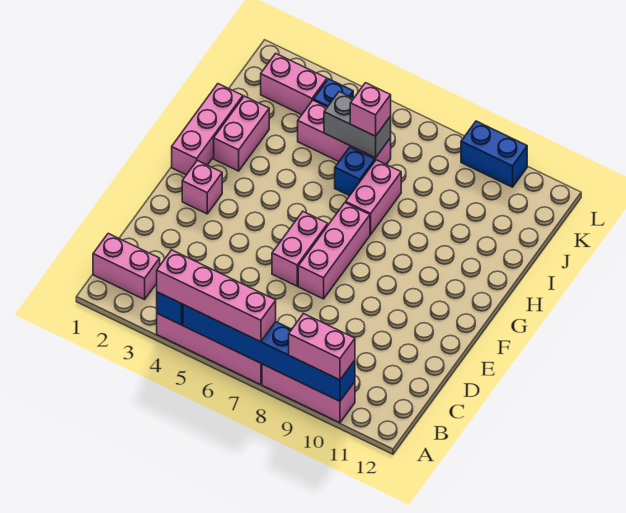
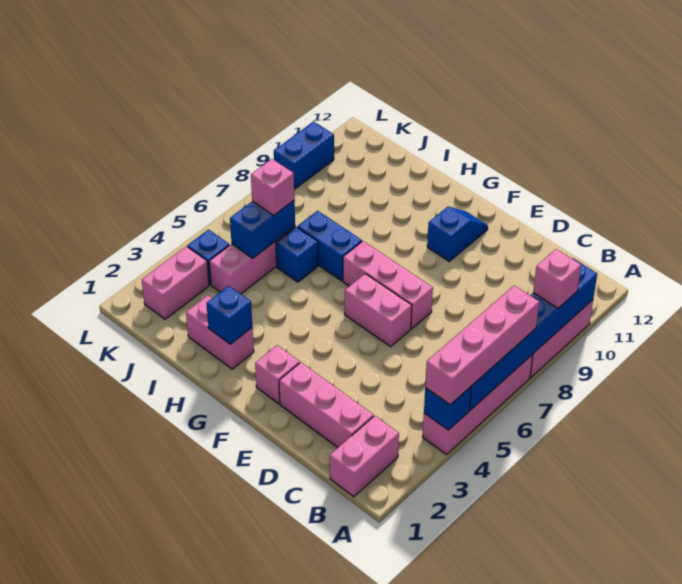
pink brick A9:A10 level 3 -> pink brick A9 level 3
none -> blue slope F10:F11 level 1 top 10
pink brick G1:I1 level 1 -> pink brick C2:E2 level 1
none -> blue brick H2 level 2
pink brick H7:I7 level 1 -> blue brick H7:I7 level 1
grey brick J5:J6 level 2 -> blue brick J5:J6 level 2

